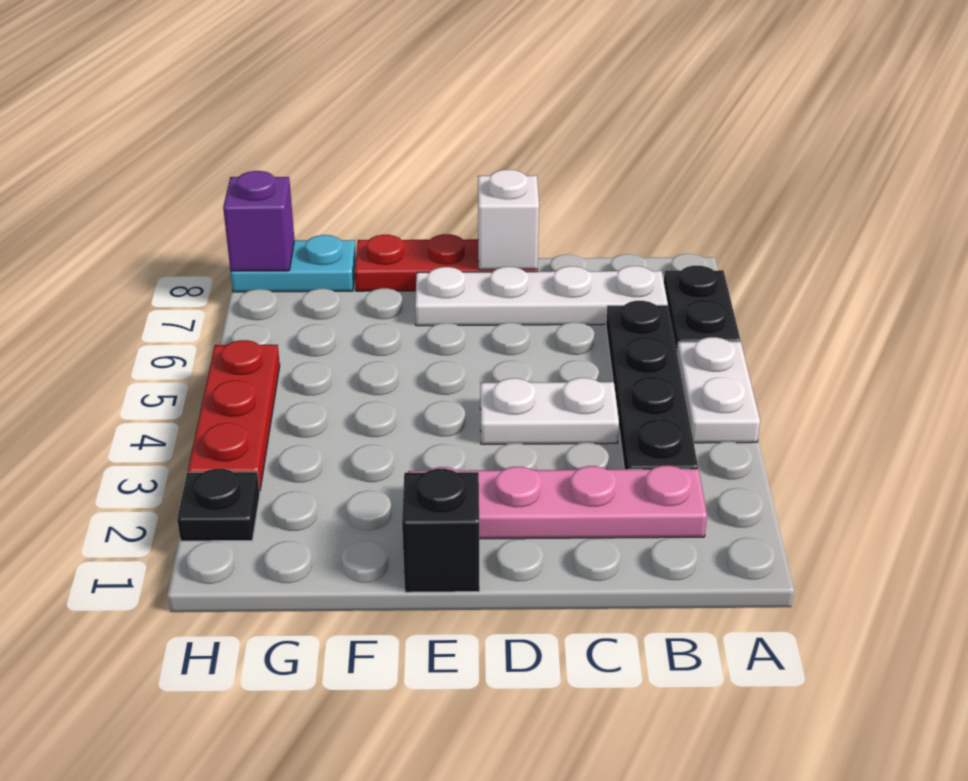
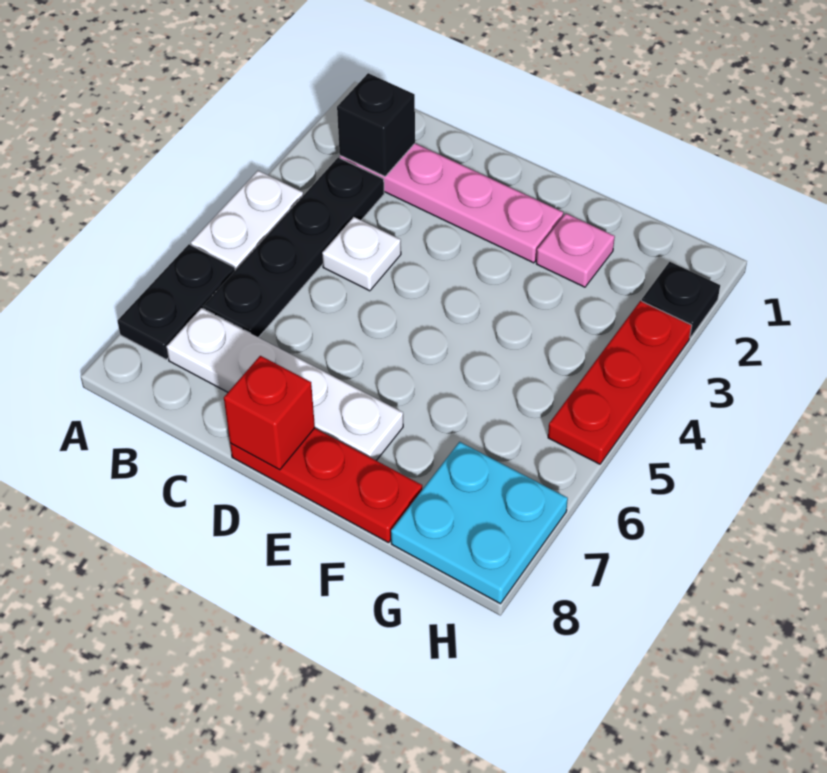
white plate C4:D4 level 1 -> white plate C4 level 1
white brick D8 level 2 -> red brick D8 level 2
black brick E1 level 1 -> black brick B2 level 2
none -> pink plate F2 level 1
cyan plate G8:H8 level 1 -> cyan plate G7:H8 level 1
purple brick H8 level 2 -> none

